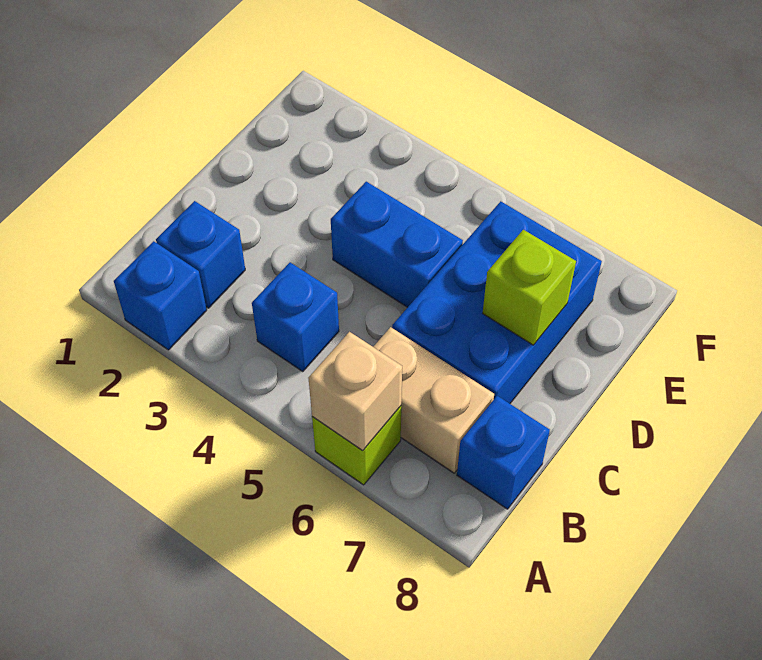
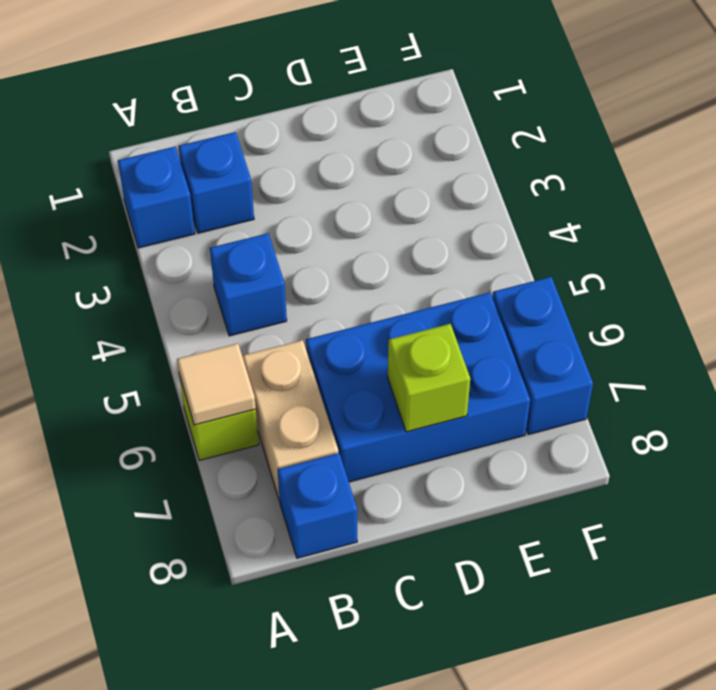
tan brick A6 level 2 -> tan tile A6 level 2
blue brick D4:D5 level 1 -> blue brick F6:F7 level 1

